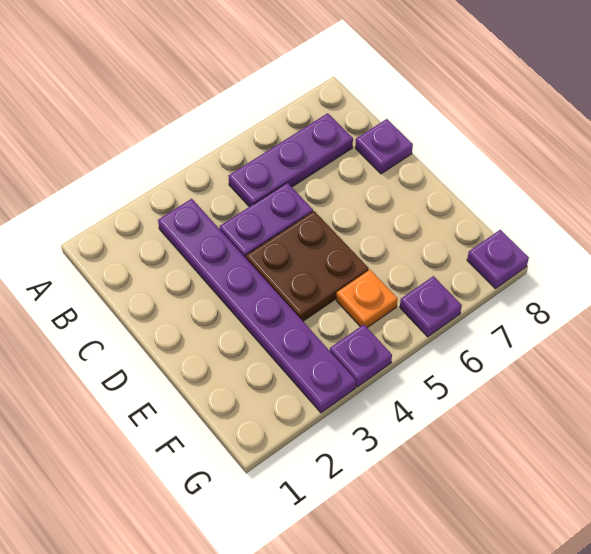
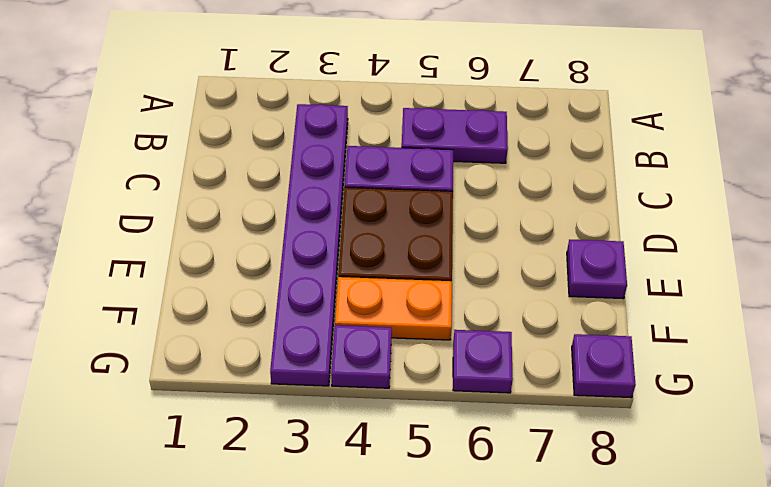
purple plate B5:B7 level 1 -> purple plate B5:B6 level 1
purple plate C8 level 1 -> purple plate E8 level 1
orange plate F5 level 1 -> orange plate F4:F5 level 1

